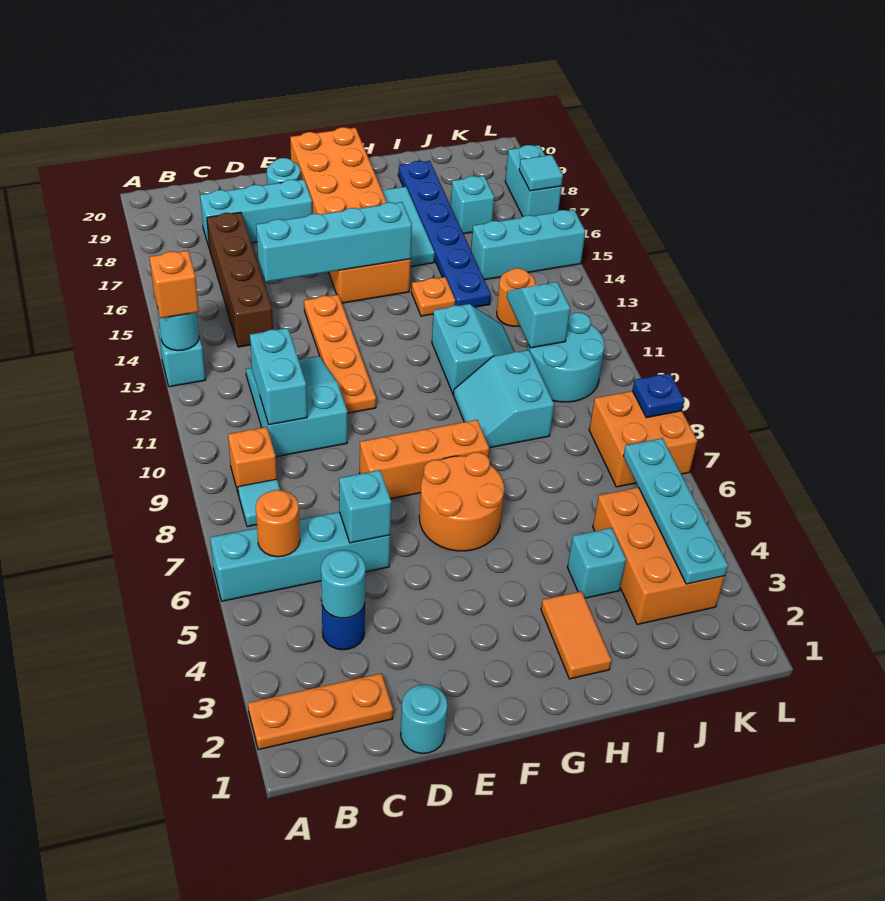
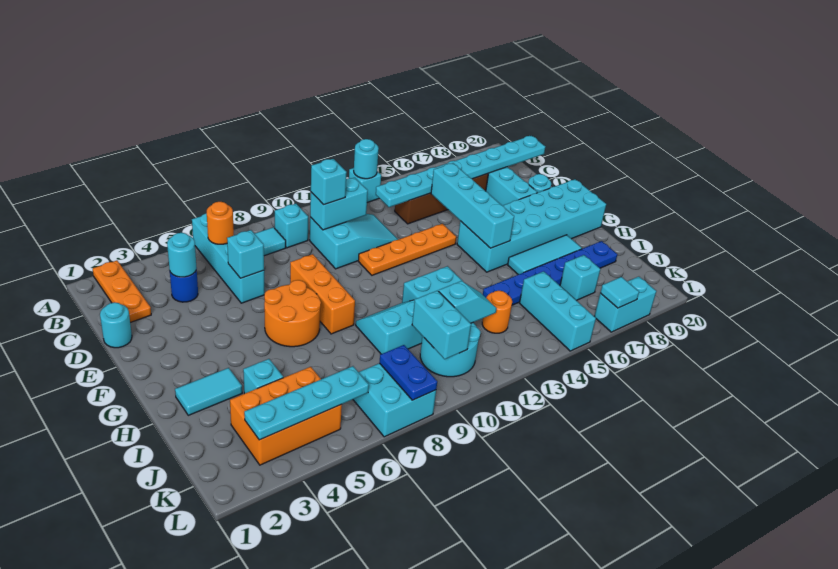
orange brick A13 level 3 -> none
orange brick B9 level 1 -> cyan brick B9 level 1
none -> cyan brick C10 level 3
none -> cyan plate C13:C20 level 2
orange brick F15:G20 level 1 -> cyan brick F15:G20 level 1
orange tile H2:H3 level 1 -> cyan tile H2:H3 level 1
orange plate H14 level 1 -> none
none -> cyan brick J10:K10 level 2
orange brick K7:L8 level 1 -> cyan brick K7:L8 level 1
blue plate L8 level 2 -> blue plate K8:L8 level 2

